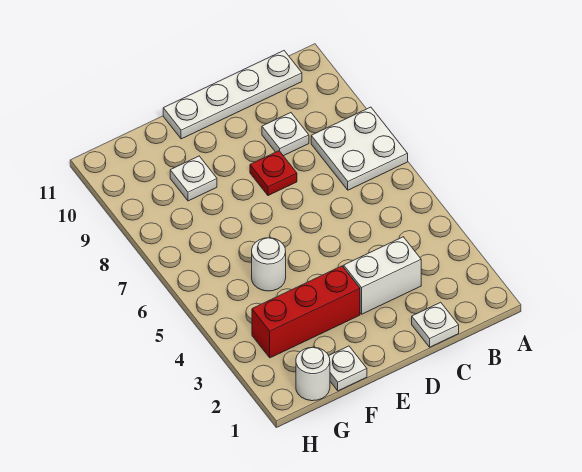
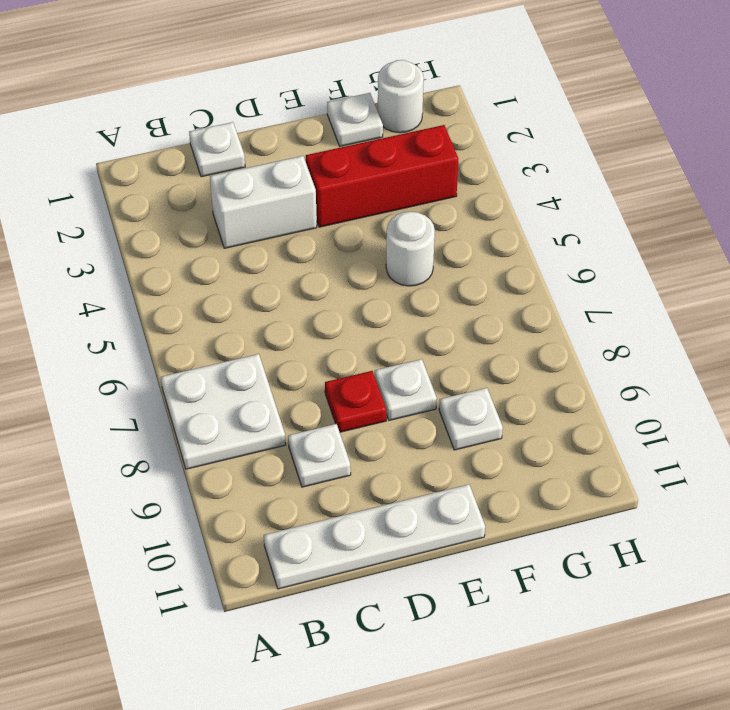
none -> white plate E8 level 1

